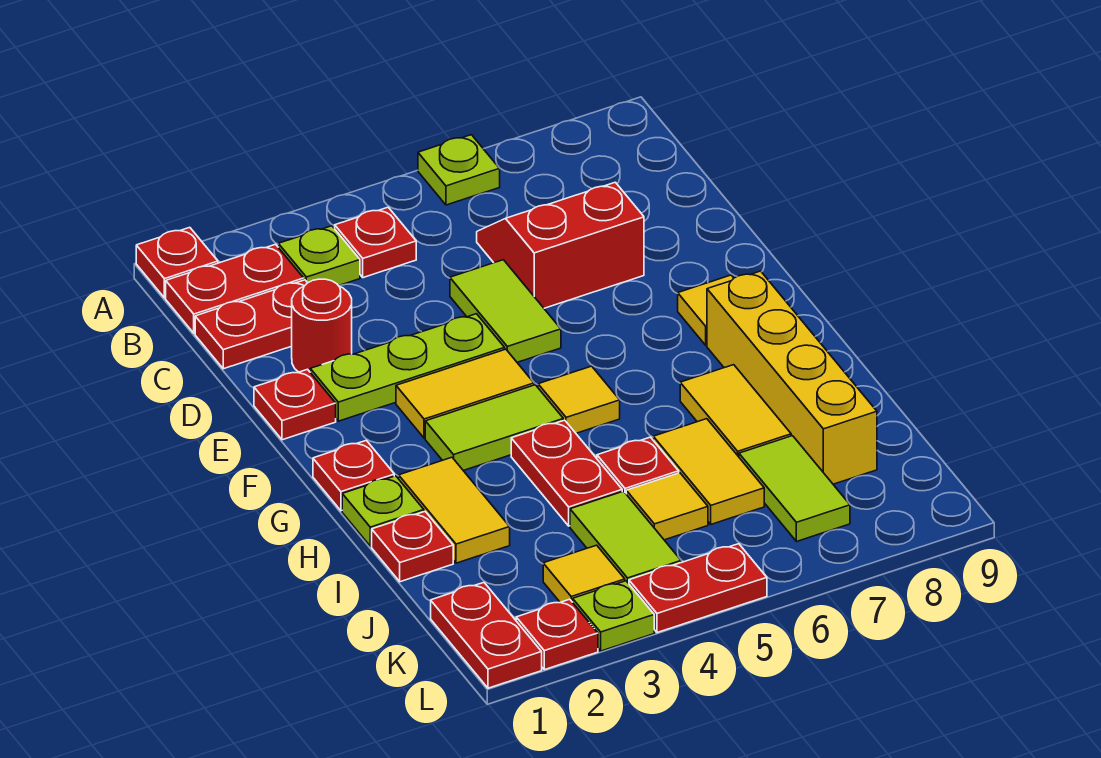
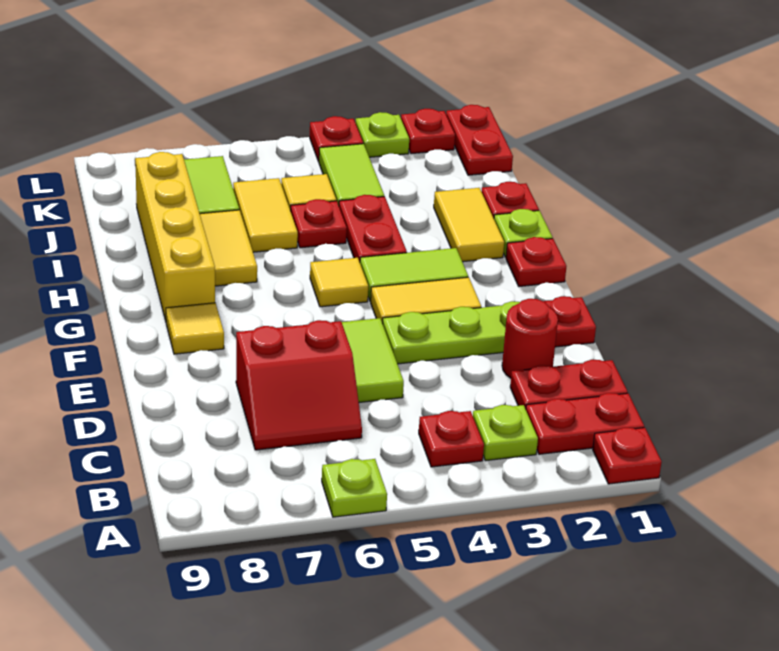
yellow tile K3 level 1 -> none
red plate L4:L5 level 1 -> red plate L4 level 1

